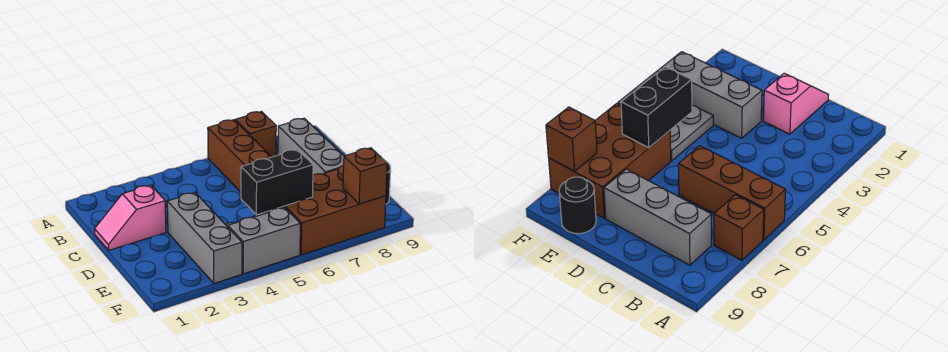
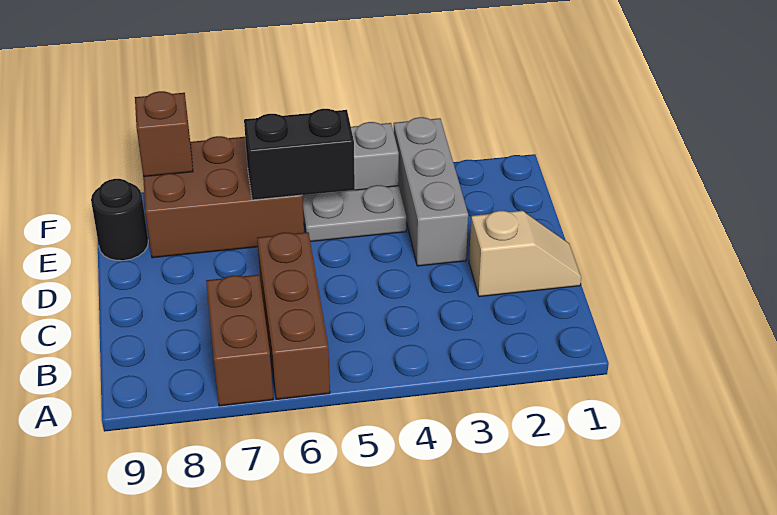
brown brick A7 level 1 -> brown brick A7:B7 level 1
grey brick B8:D8 level 1 -> none
pink slope C1:C2 level 1 top 2 -> tan slope C1:C2 level 1 top 2

